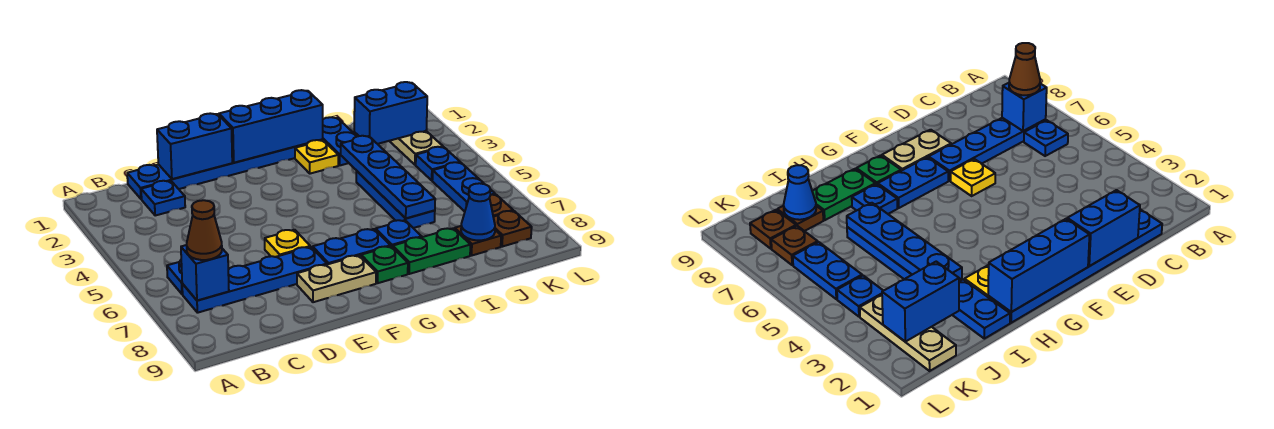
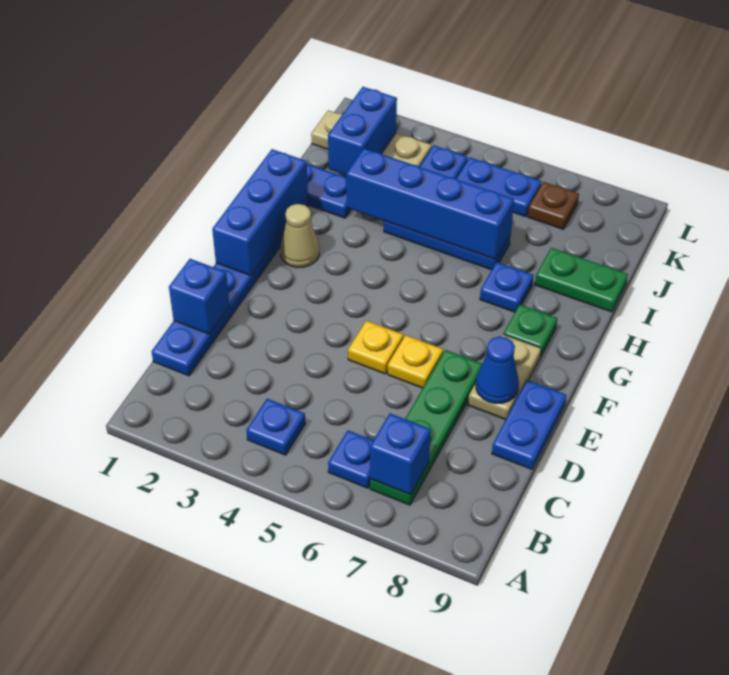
blue plate B7:E7 level 1 -> green plate B7:E7 level 1
brown cone B7 level 3 -> none
blue plate C2 level 1 -> blue plate B4 level 1
blue brick D1:E1 level 2 -> blue brick D1 level 2
blue plate F7:G7 level 1 -> blue plate D9:E9 level 1
none -> tan cone G2 level 1
yellow plate H2 level 1 -> yellow plate E5 level 1
green plate H8:I8 level 1 -> green plate I8:I9 level 1
blue plate I3:I6 level 2 -> blue brick I3:I6 level 2
brown plate J8 level 1 -> none
blue cone J8 level 2 -> blue cone E8 level 2
brown plate K8 level 1 -> none

